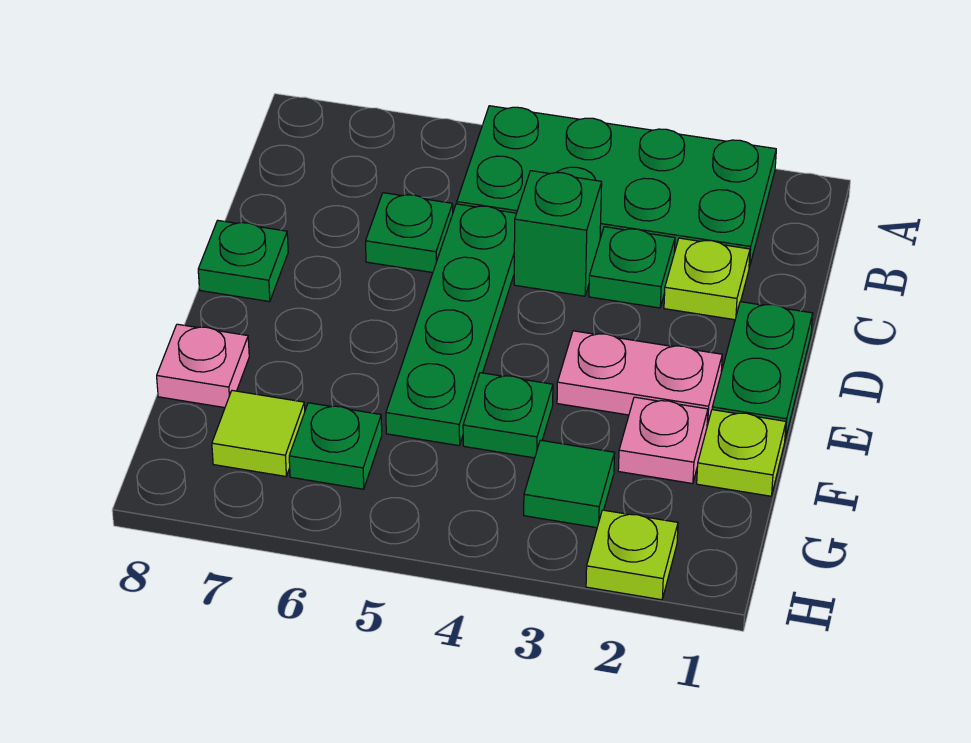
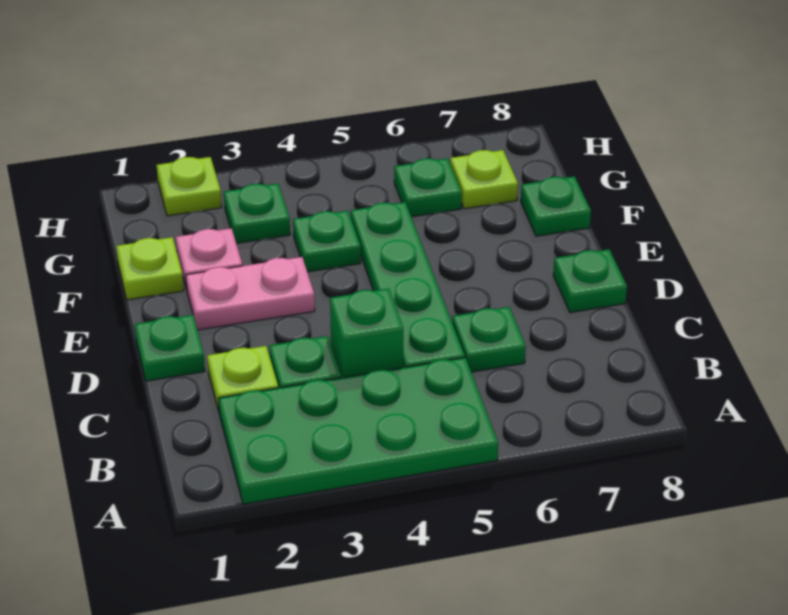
green plate D1:E1 level 1 -> green plate D1 level 1
pink plate F8 level 1 -> green plate F8 level 1
green tile G3 level 1 -> green plate G3 level 1
lime tile G7 level 1 -> lime plate G7 level 1

